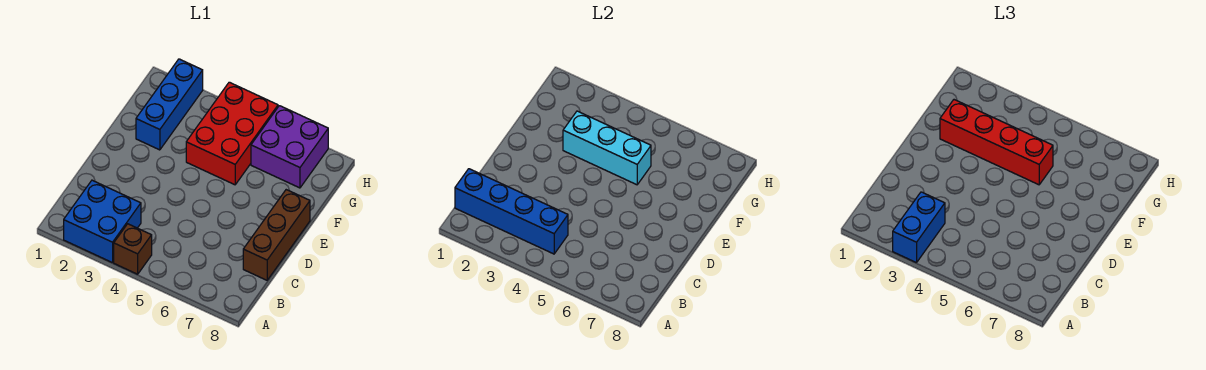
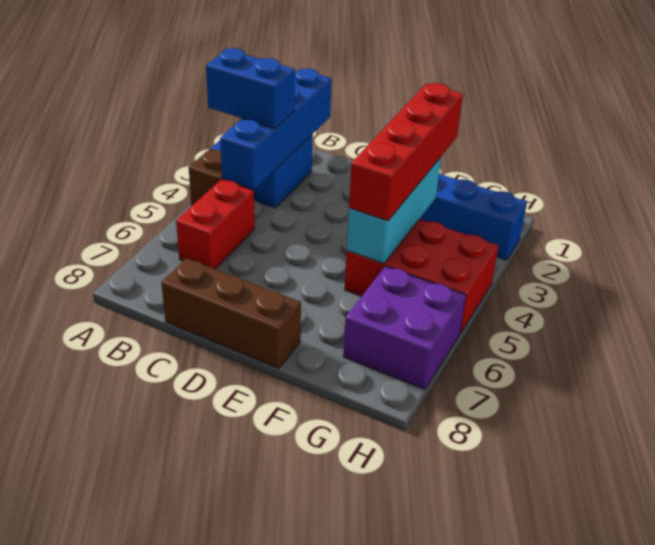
none -> red brick B5:B6 level 1

